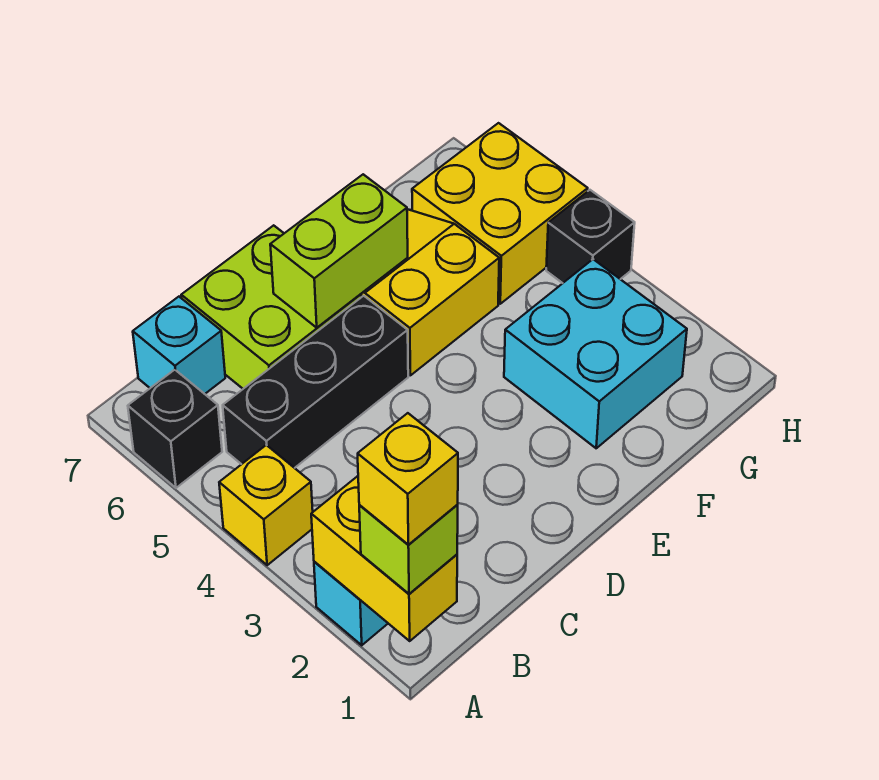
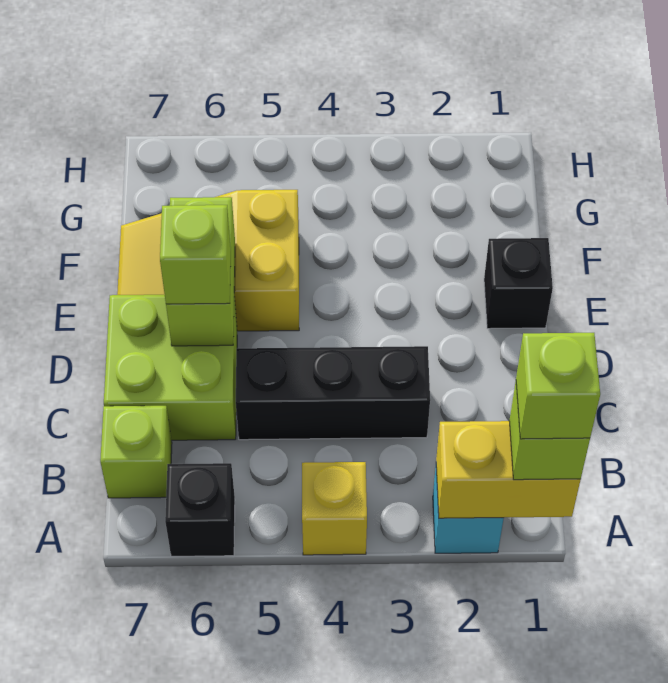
yellow brick A1 level 4 -> lime brick A1 level 4
black brick B5:D5 level 1 -> black brick C3:C5 level 1
cyan brick B7 level 1 -> lime brick B7 level 1
none -> lime brick D6 level 3
cyan brick F2:G3 level 1 -> none
yellow brick G5:H6 level 1 -> none
black brick H4 level 1 -> black brick E1 level 1

